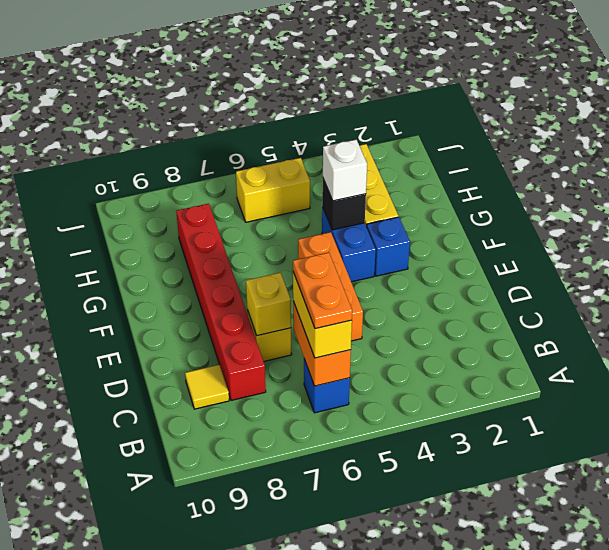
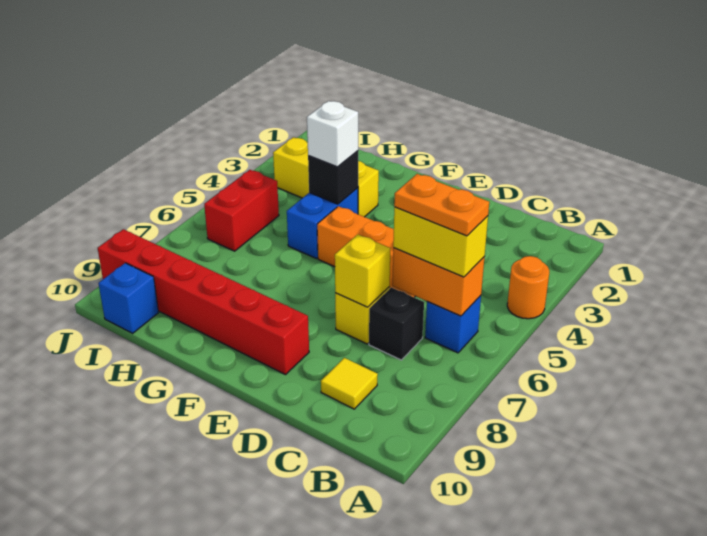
none -> orange round brick A4 level 1
none -> black brick C7 level 1
red brick C8:H8 level 1 -> red brick E9:J9 level 1
blue brick F3 level 1 -> blue brick I10 level 1
blue brick F4:G4 level 1 -> blue brick G4:G5 level 1
yellow brick I5:I6 level 1 -> red brick I5:I6 level 1

